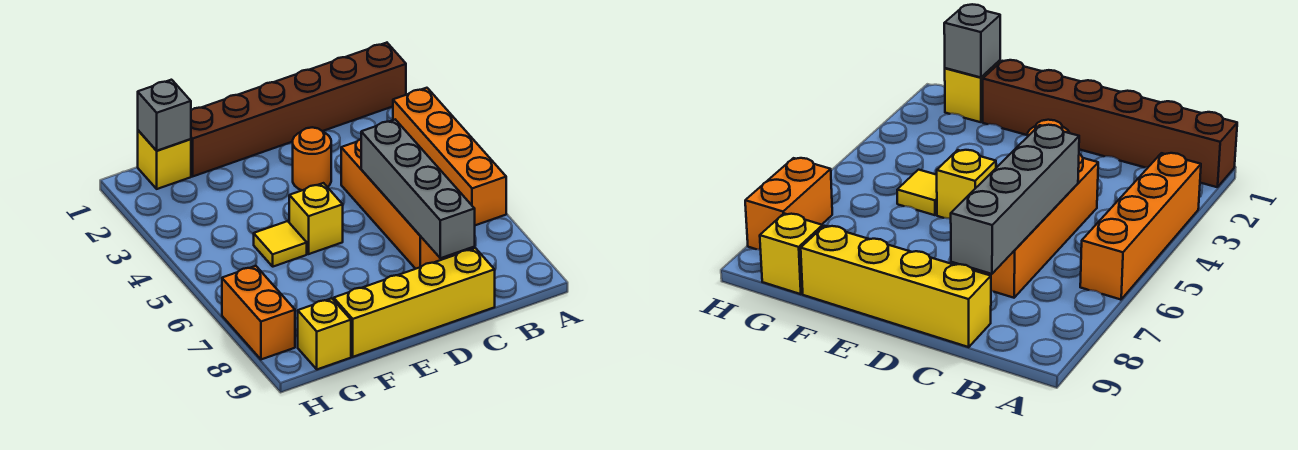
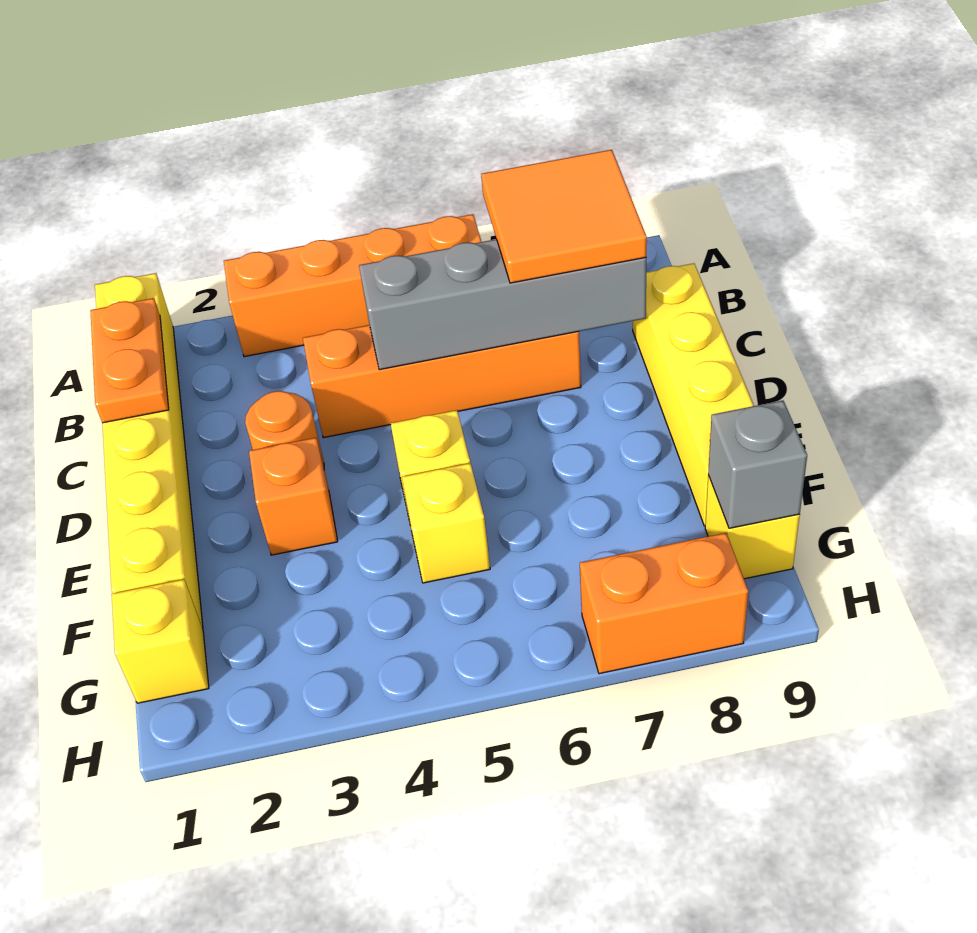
brown brick A1:F1 level 1 -> yellow brick A1:F1 level 1
none -> orange plate B1:C1 level 2
none -> orange tile B7:C8 level 3
none -> orange brick E3 level 1
yellow tile F5 level 1 -> yellow brick F5 level 1
grey brick G1 level 2 -> grey brick G9 level 2

